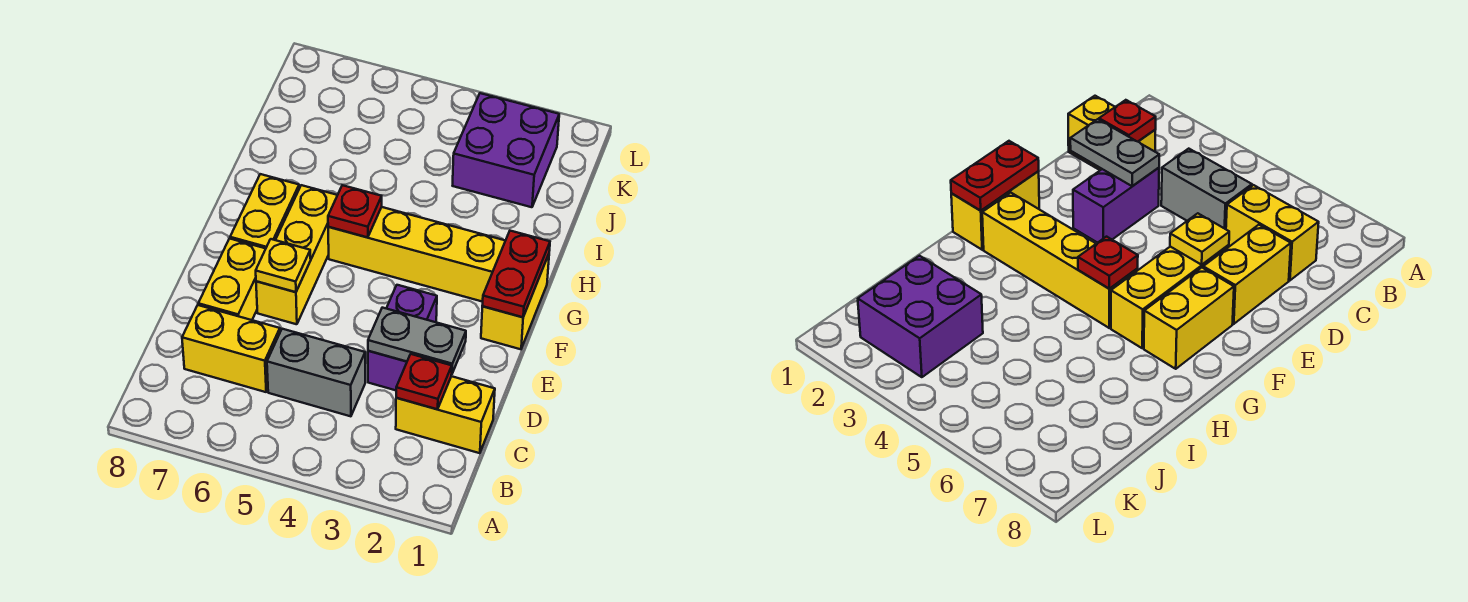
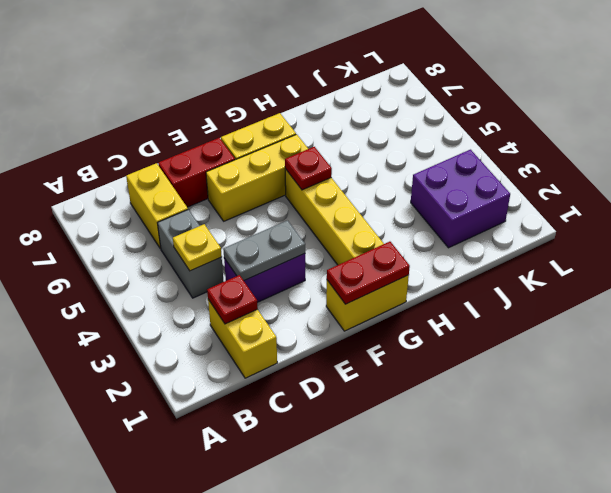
grey plate D2:D3 level 2 -> grey plate D3:E3 level 2
yellow brick D7:E7 level 1 -> red brick D7:E7 level 1
yellow plate E6 level 2 -> yellow plate C4 level 2

